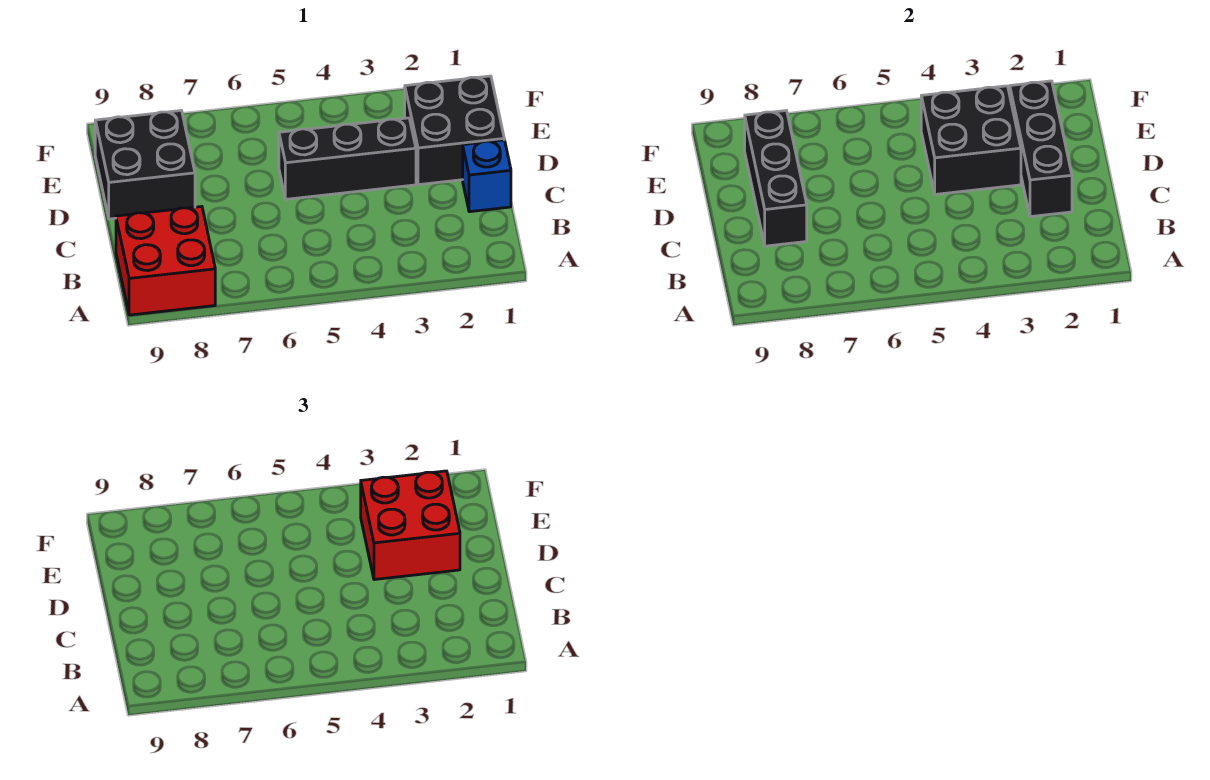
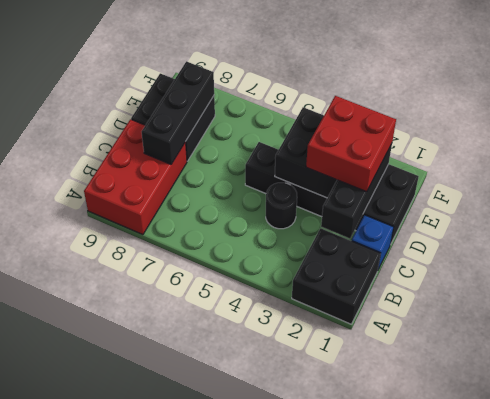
none -> black brick A1:B2 level 1
red brick A8:B9 level 1 -> red brick A8:C9 level 1
none -> black round brick C4 level 1

